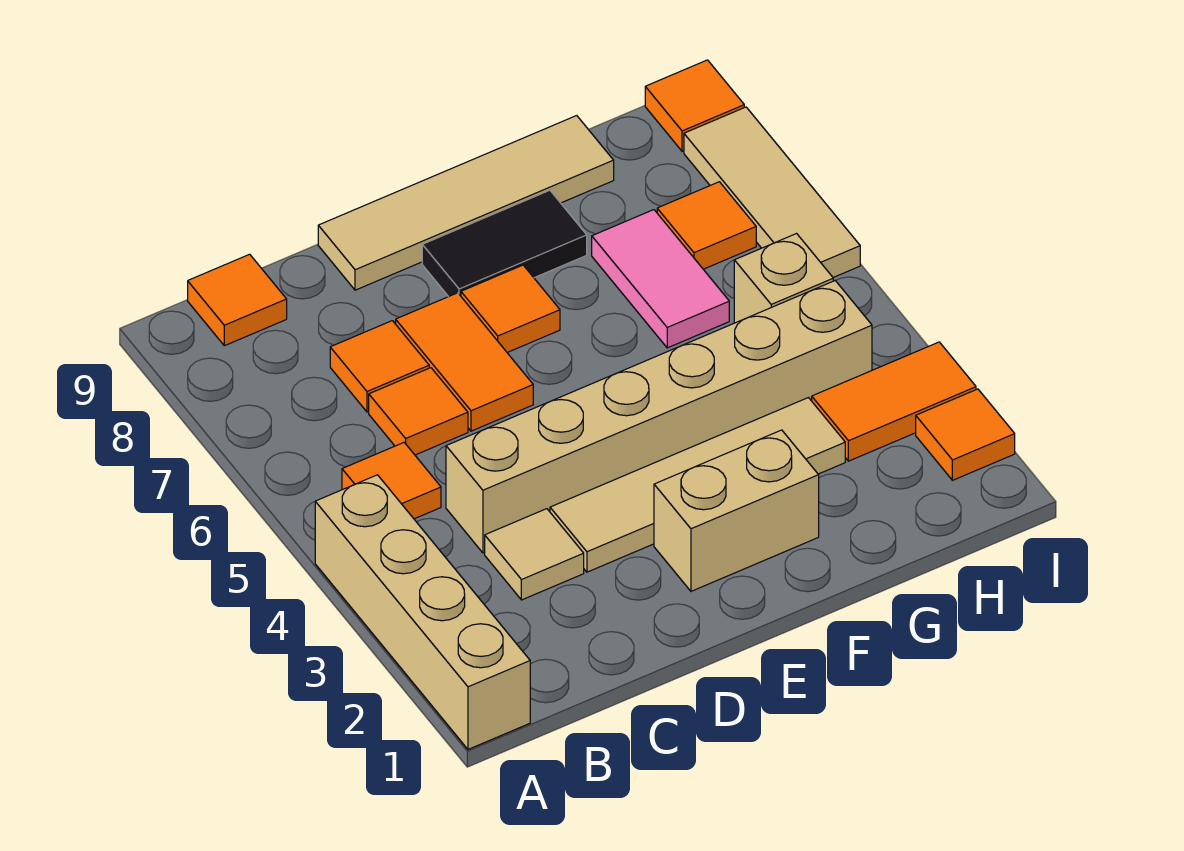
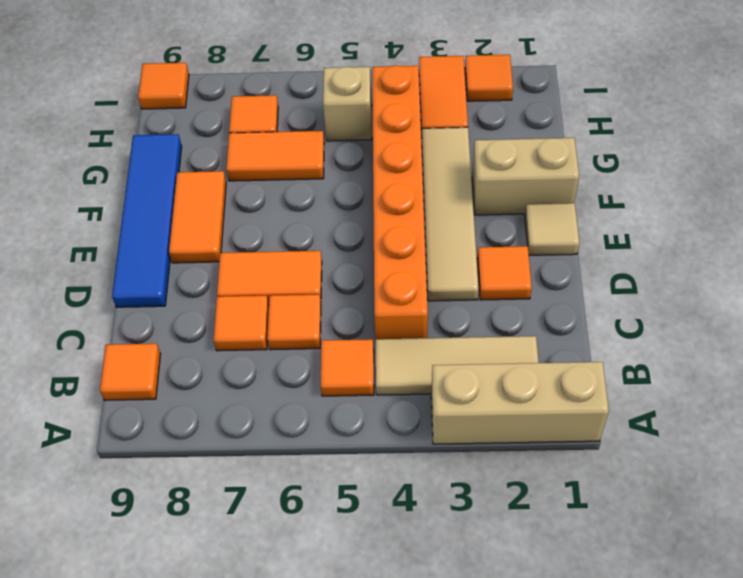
tan brick A1:A4 level 1 -> tan brick A1:A3 level 1
tan tile C3 level 1 -> tan tile E1 level 1
tan brick C4:H4 level 1 -> orange brick C4:H4 level 1
tan tile D9:G9 level 1 -> blue tile D9:G9 level 1
tan brick E2:F2 level 1 -> tan brick F1:F2 level 1
orange tile E7 level 1 -> orange tile D2 level 1
black tile E8:F8 level 1 -> orange tile E8:F8 level 1
pink tile G6:G7 level 1 -> orange tile G6:G7 level 1
tan tile I6:I8 level 1 -> tan tile B2:B4 level 1

